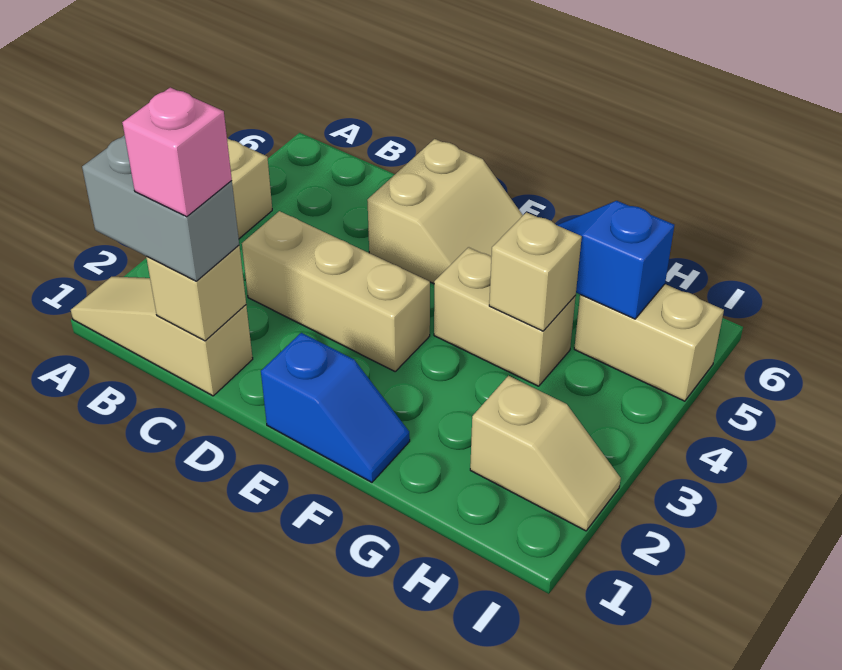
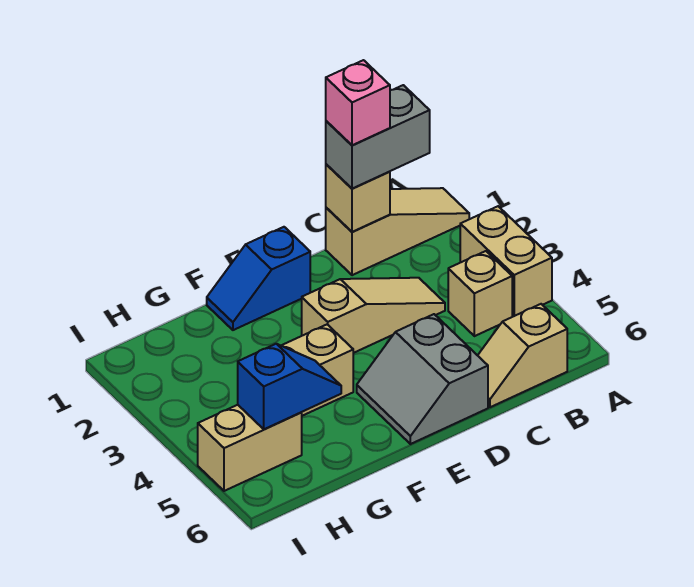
tan brick C3:E3 level 1 -> tan slope C3:E3 level 1 top E
tan slope D5:E6 level 1 top D -> grey slope D5:E6 level 1 top D
tan brick G4 level 2 -> tan brick B4 level 1
tan slope H2:I2 level 1 top H -> tan slope B6:C6 level 1 top B

